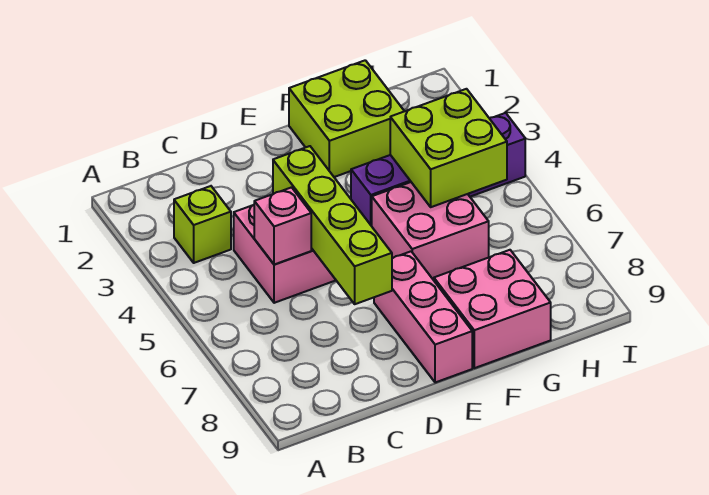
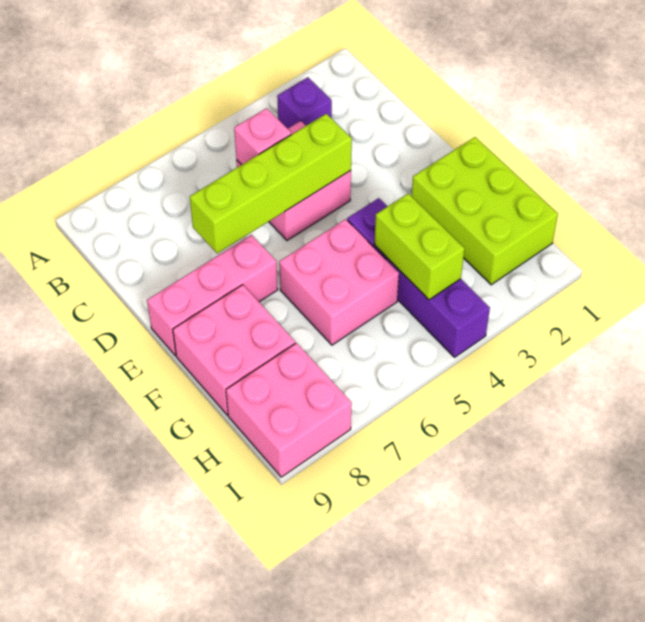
lime brick B3 level 1 -> purple brick B3 level 1
lime brick F1:G2 level 1 -> lime brick F1:H2 level 1
lime brick G4:H5 level 2 -> lime brick G4:H4 level 2
none -> pink brick H8:I9 level 1

